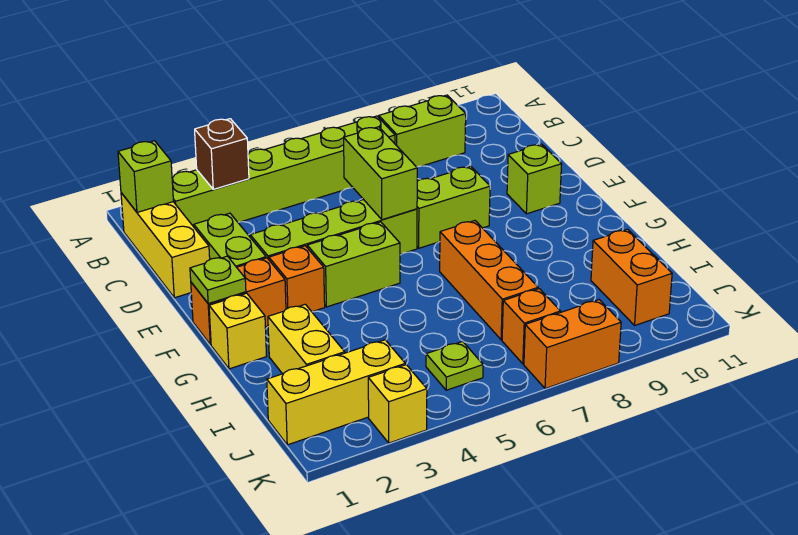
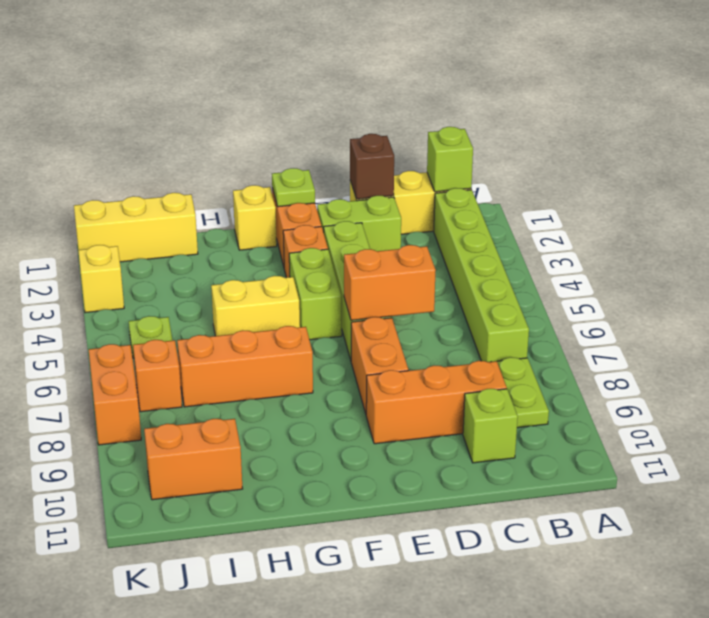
brown brick B3 level 2 -> brown brick D1 level 2
lime brick B8:B9 level 1 -> lime plate B8:B9 level 1
none -> orange brick C9:E9 level 1
lime brick D6:E6 level 2 -> orange brick D6:E6 level 2
lime brick E7:E8 level 1 -> orange brick E7:E8 level 1
lime brick E10 level 1 -> lime brick C10 level 1
yellow brick H2:I2 level 1 -> yellow brick G5:H5 level 1
yellow brick J1:J3 level 1 -> yellow brick I1:K1 level 1

